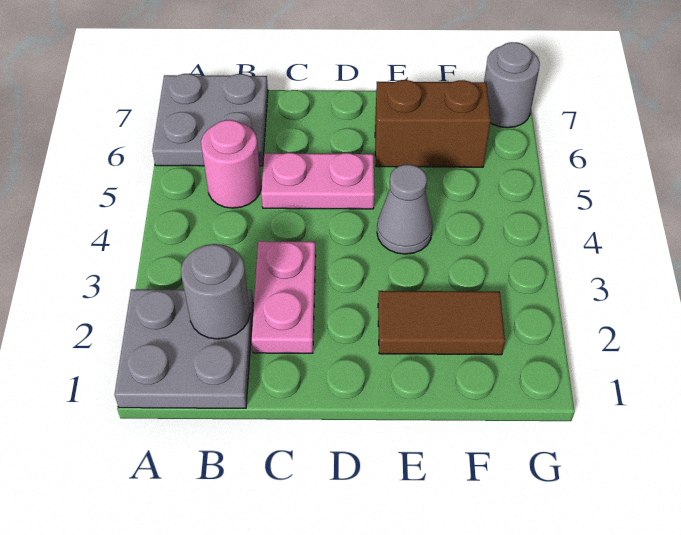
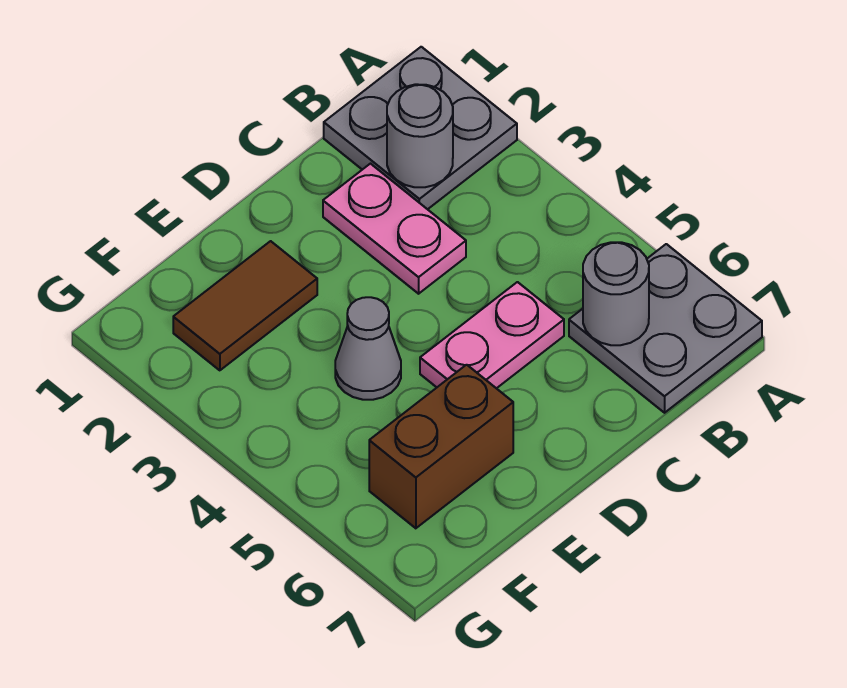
pink round brick B5 level 1 -> none
grey round brick G7 level 1 -> grey round brick B6 level 2

